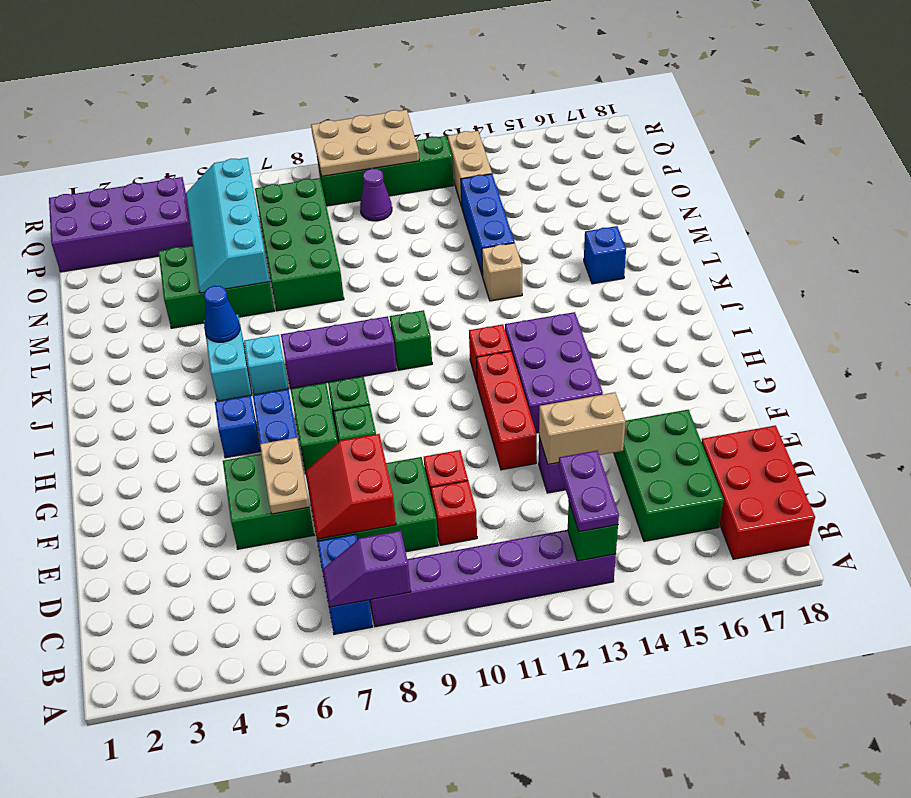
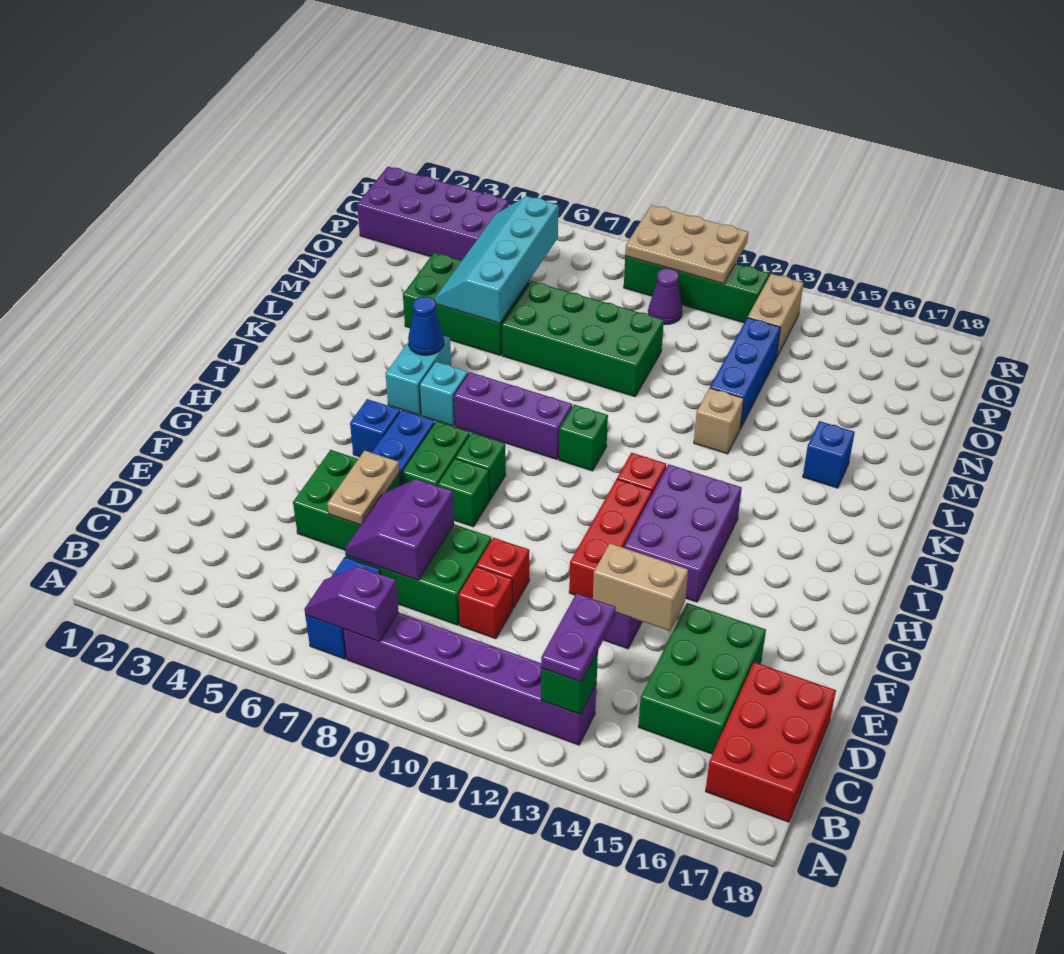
red slope D7:E8 level 2 top 8 -> purple slope D7:E8 level 2 top 8
green brick M7:P8 level 1 -> green brick M7:N10 level 1

